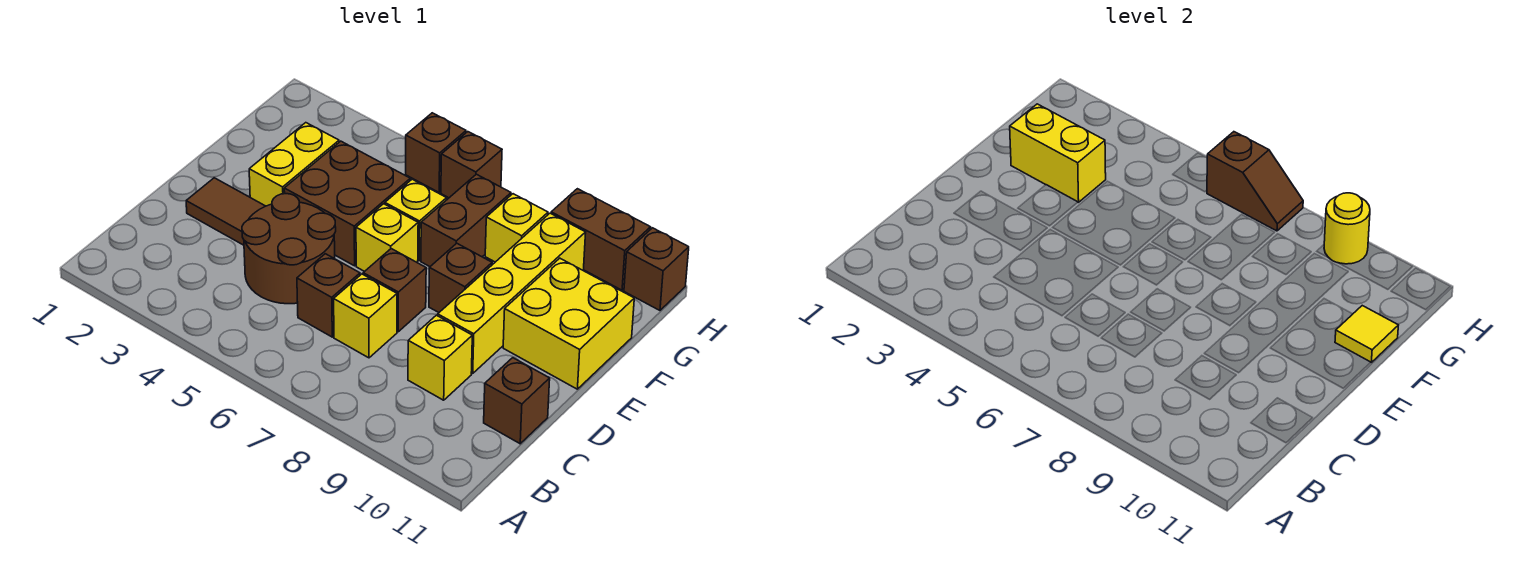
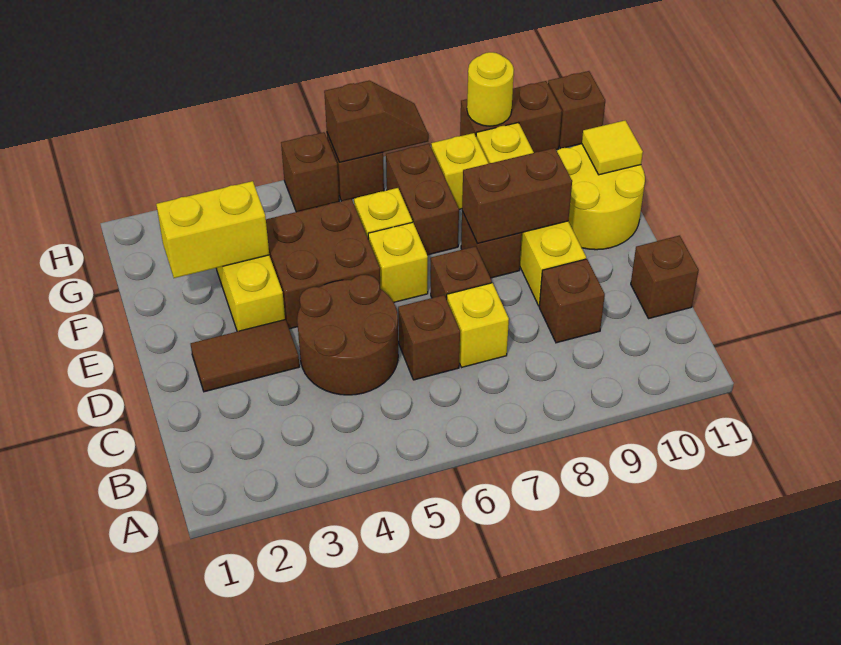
yellow brick C9 level 1 -> brown brick C9 level 1
none -> brown brick E8:E9 level 2
yellow brick E10:F11 level 1 -> yellow round brick E10:F11 level 1

